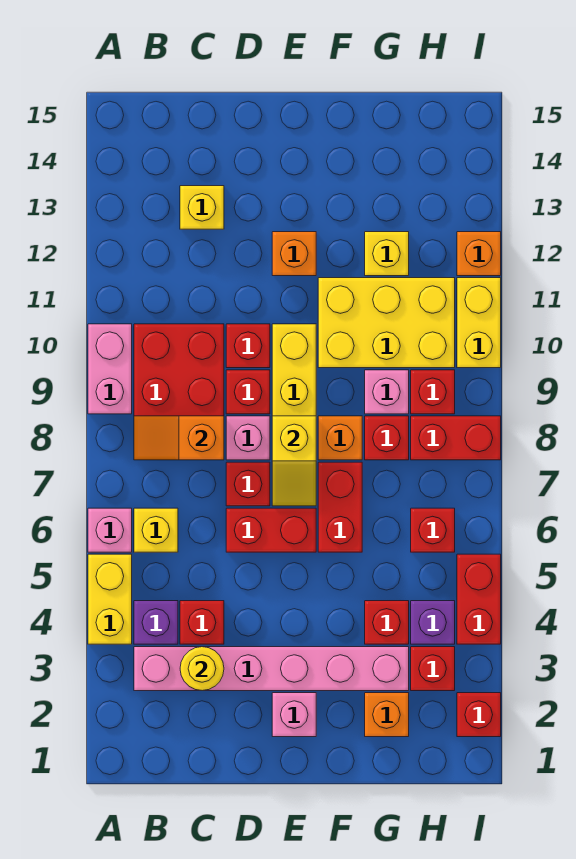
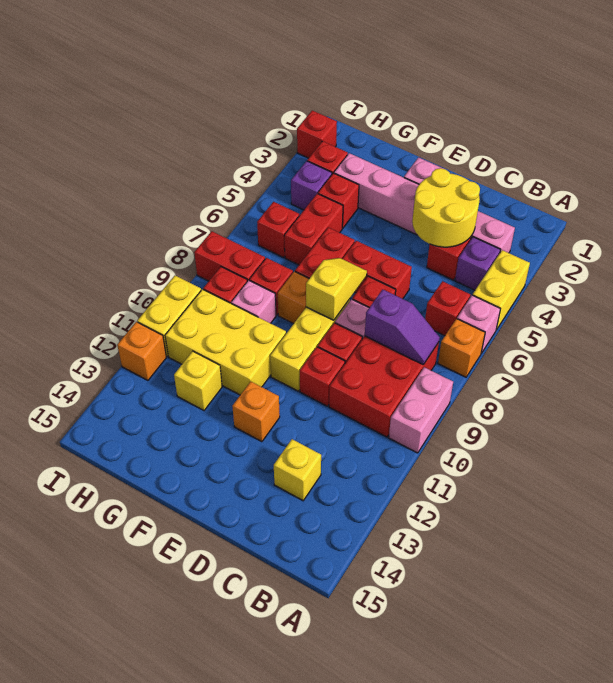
yellow brick B6 level 1 -> red brick B6 level 1
orange slope B8:C8 level 2 top C -> purple slope B8:C8 level 2 top C
yellow round brick C3 level 2 -> yellow round brick C3:D4 level 2
orange brick G2 level 1 -> orange brick A7 level 1
red brick I4:I5 level 1 -> red brick G5:G6 level 1

